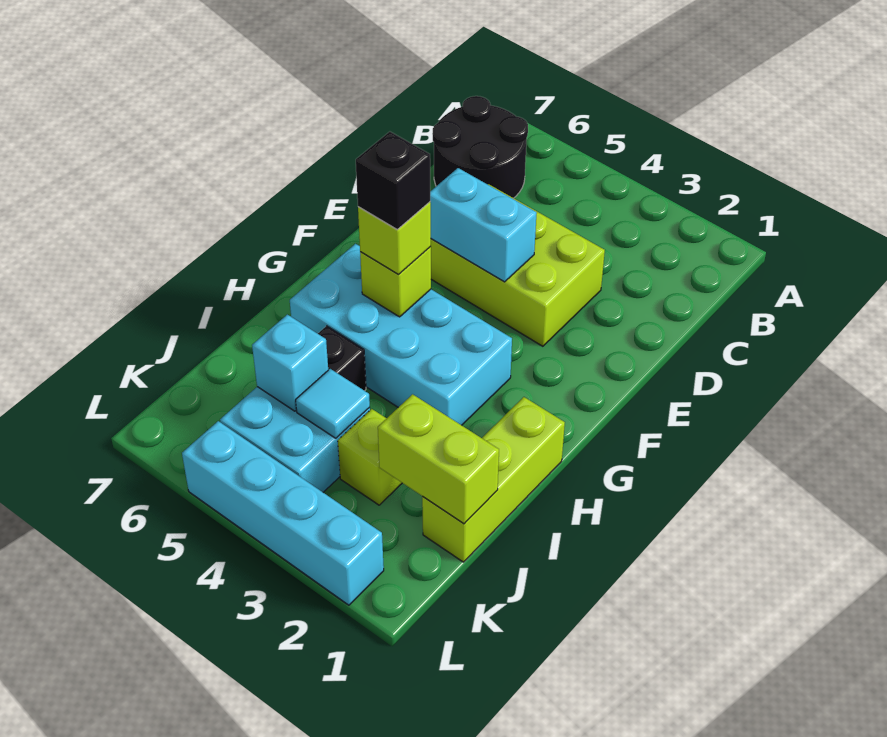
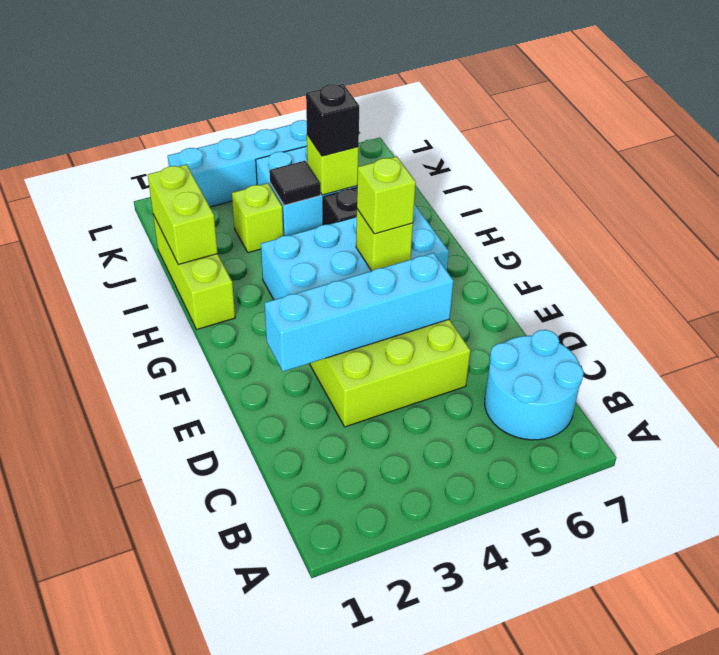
black round brick B6:C7 level 1 -> cyan round brick B6:C7 level 1
cyan brick E4:E5 level 2 -> cyan brick E2:E5 level 2
black brick G5 level 4 -> black brick J5 level 3
lime brick J1:J2 level 2 -> lime brick I1:J1 level 2
cyan tile J4 level 2 -> black tile J4 level 2
cyan brick J5 level 2 -> lime brick J5 level 2

